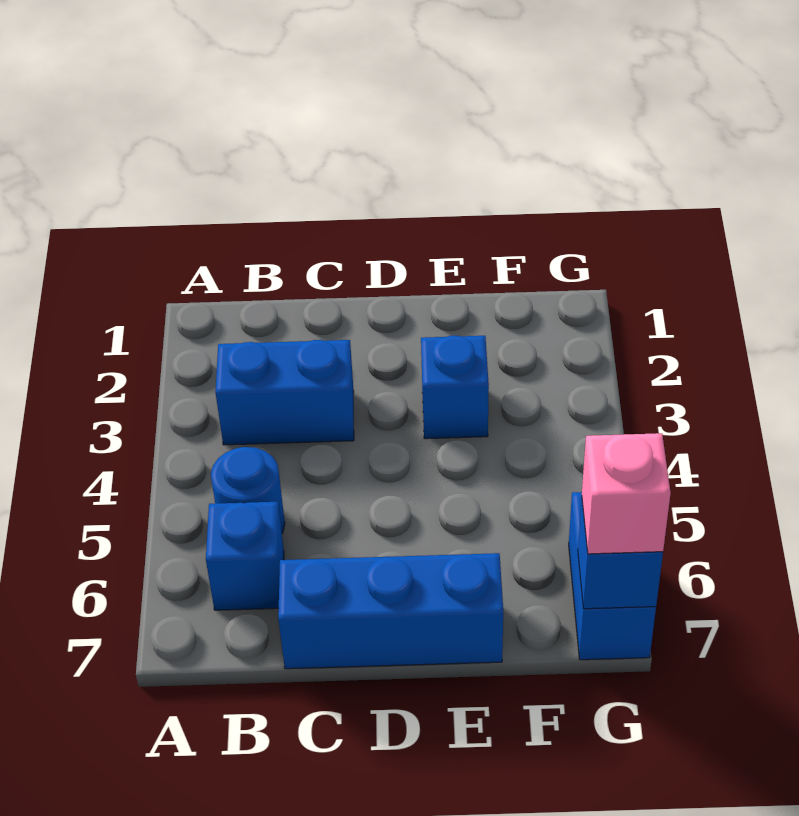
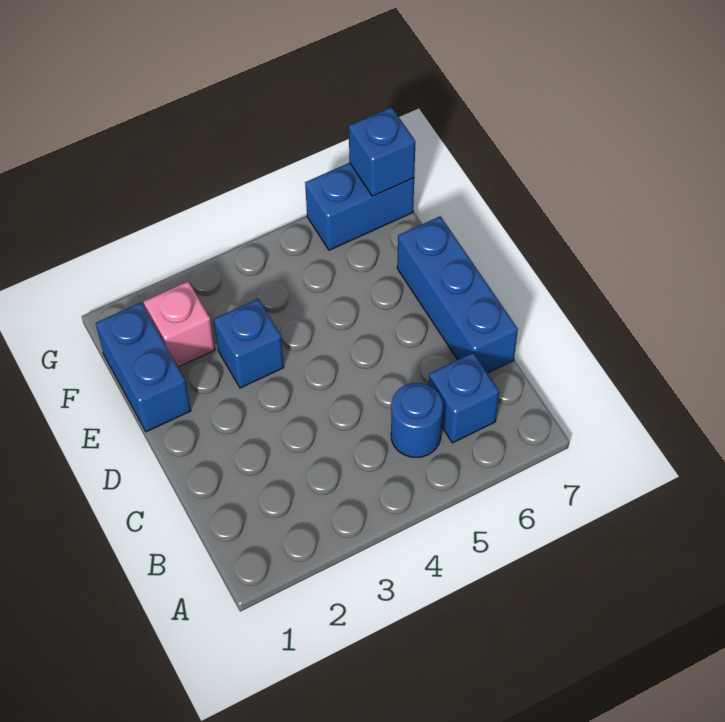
blue brick B3:C3 level 1 -> blue brick E1:F1 level 1
pink brick G7 level 3 -> pink brick F2 level 1

